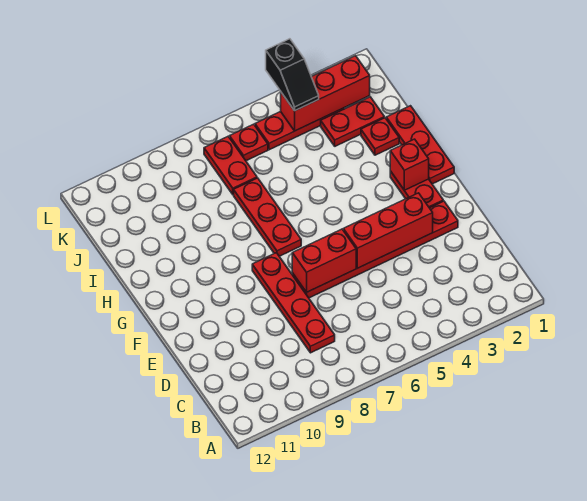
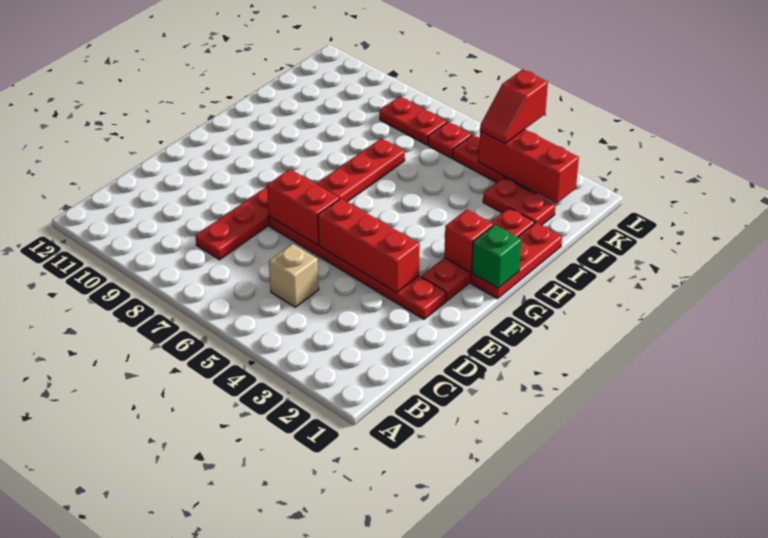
none -> tan brick C5 level 1
none -> green brick G1 level 2
red plate J7:K7 level 1 -> red plate K7:K8 level 1
black slope K4:L4 level 3 top L -> red slope K4:L4 level 3 top L

